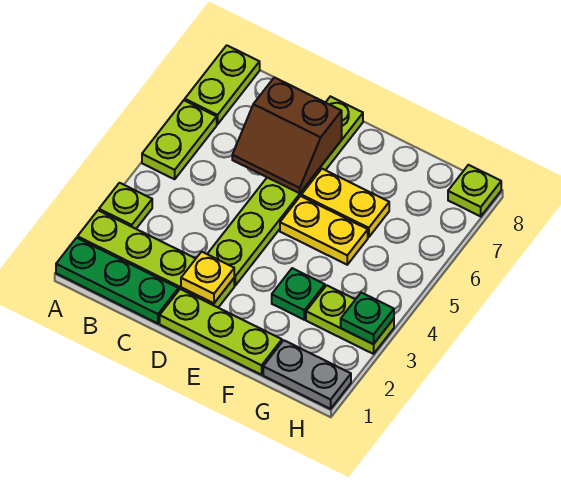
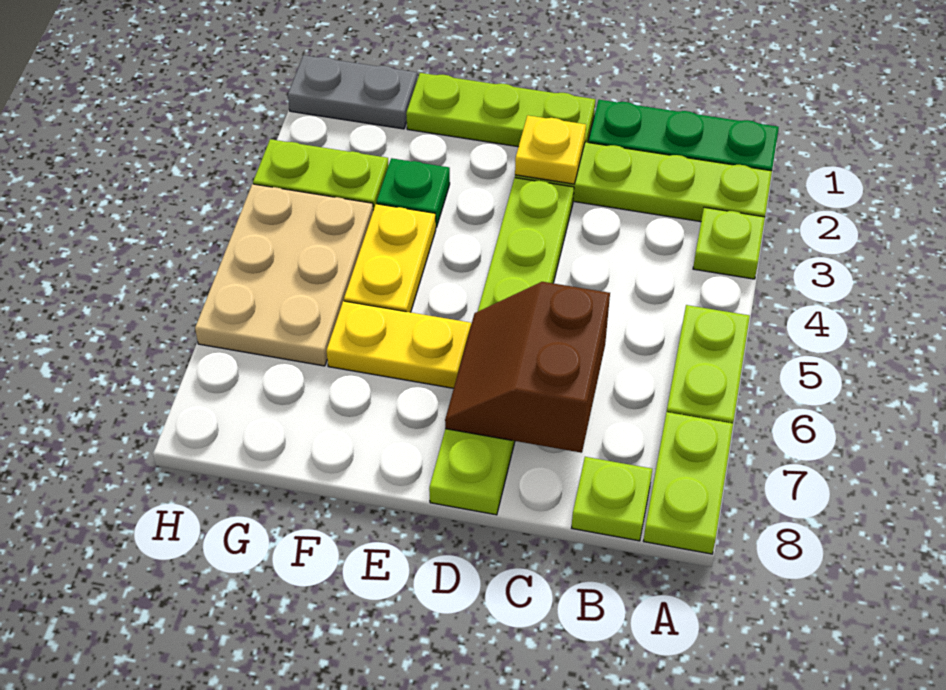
brown slope C6:D7 level 2 top 7 -> brown slope C6:D7 level 2 top C
yellow plate E5:F5 level 1 -> yellow plate F4:F5 level 1
none -> tan plate G4:H6 level 1
green plate H3 level 2 -> none
lime plate H8 level 1 -> lime plate B8 level 1

